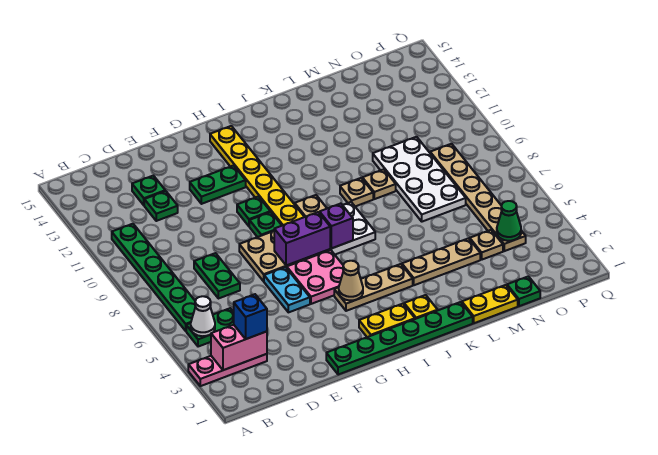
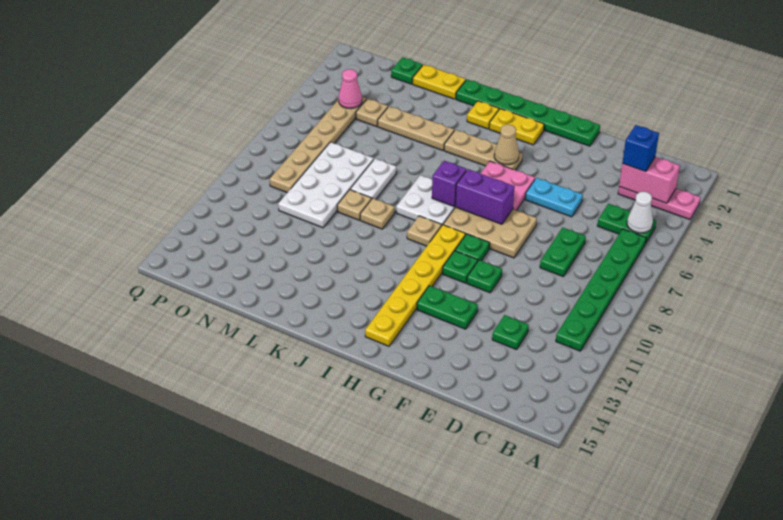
green plate D13 level 1 -> green plate F10 level 1
cyan plate F5:F6 level 1 -> cyan plate E5:F5 level 1
none -> white plate L7:L8 level 1
green cone O4 level 2 -> pink cone O4 level 2

